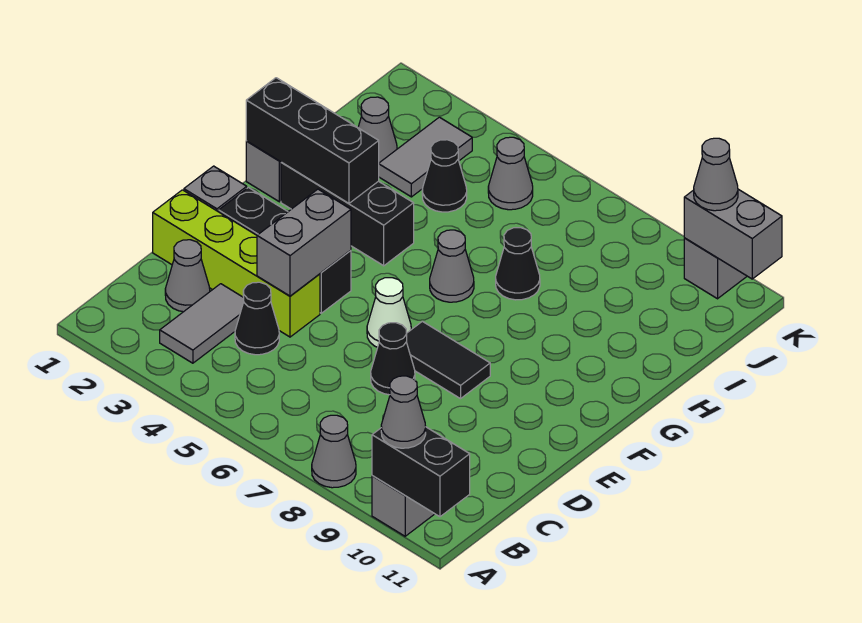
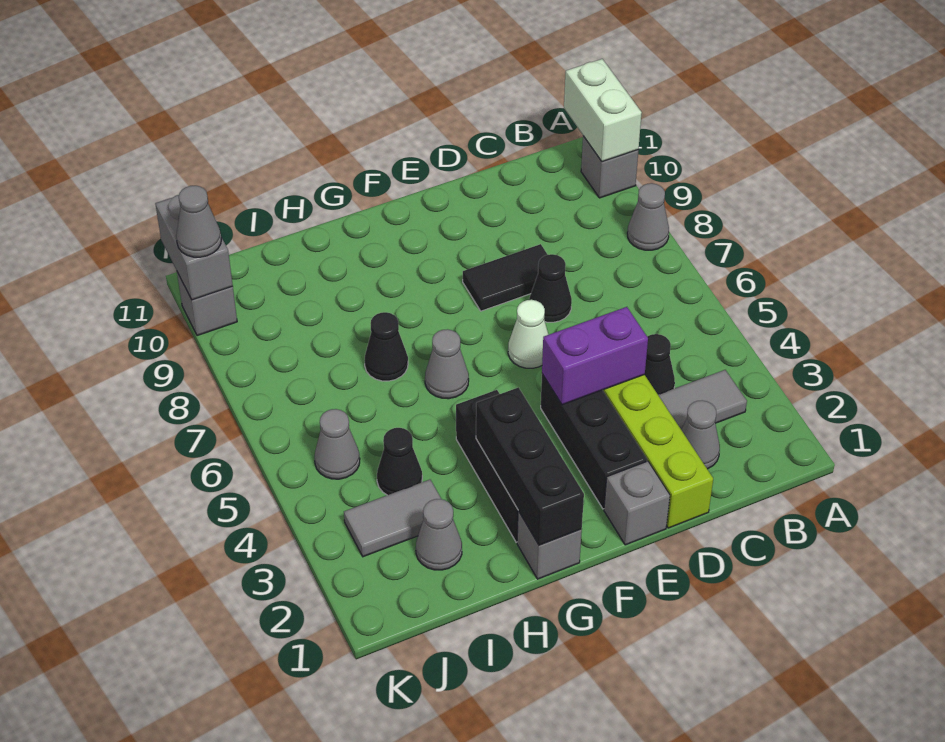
black brick A10:A11 level 2 -> white brick A10:A11 level 2
grey cone A10 level 3 -> none
grey brick D4:E4 level 2 -> purple brick D4:E4 level 2
black tile E7:E8 level 1 -> black tile D8:E8 level 1

